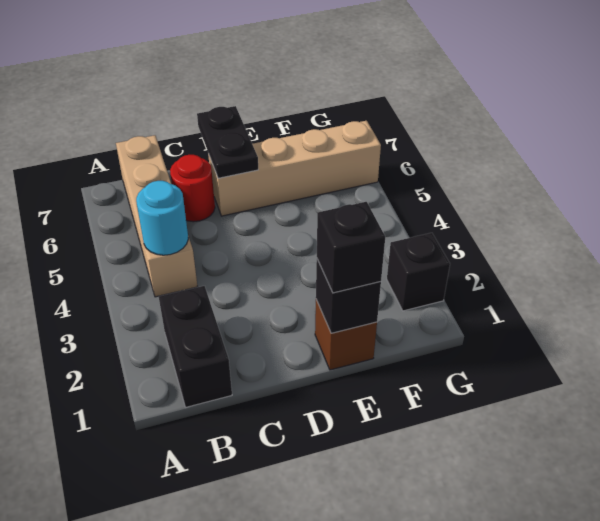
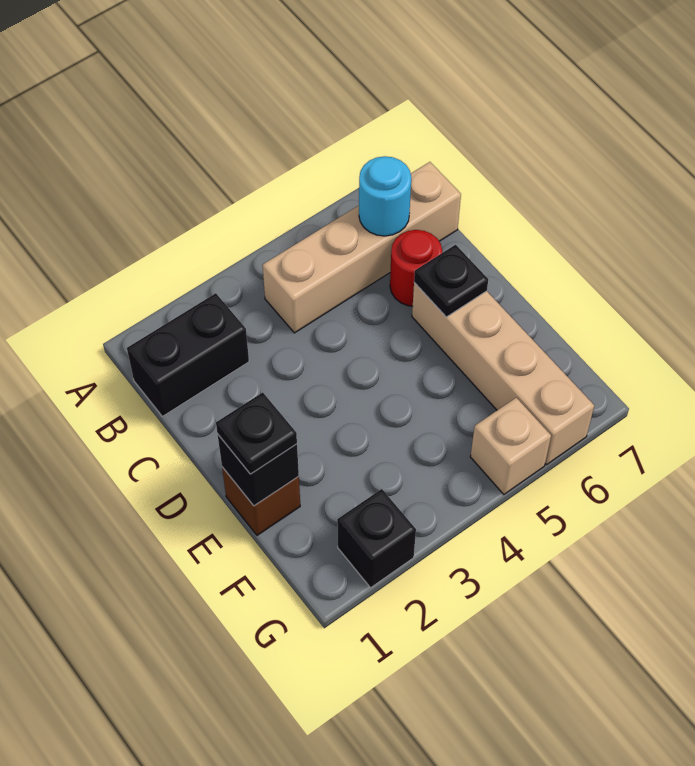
cyan round brick B4 level 2 -> cyan round brick B6 level 2
black plate D6:D7 level 2 -> black plate D6 level 2
black brick E1 level 3 -> black plate E1 level 3
none -> tan brick G5 level 1

